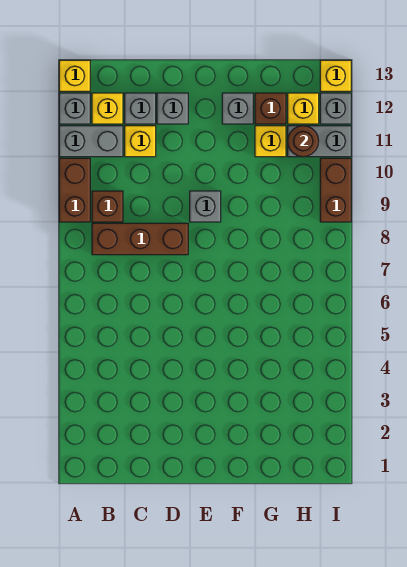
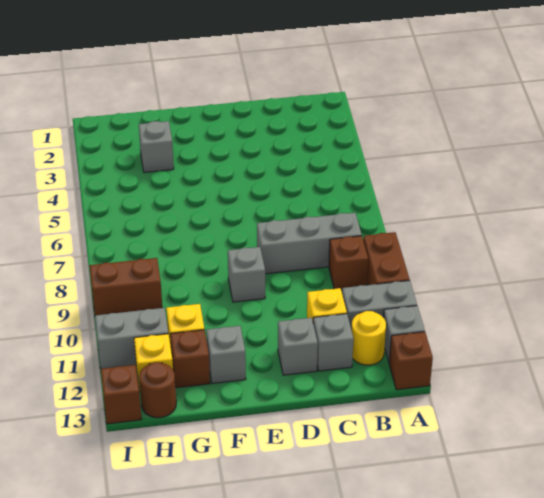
yellow brick A13 level 1 -> brown brick A13 level 1
brown brick B8:D8 level 1 -> grey brick B8:D8 level 1
yellow brick B12 level 1 -> yellow round brick B12 level 1
brown round brick H11 level 2 -> brown round brick H13 level 1
brown brick I9:I10 level 1 -> brown brick H9:I9 level 1
grey brick I12 level 1 -> grey brick G3 level 1
yellow brick I13 level 1 -> brown brick I13 level 1

